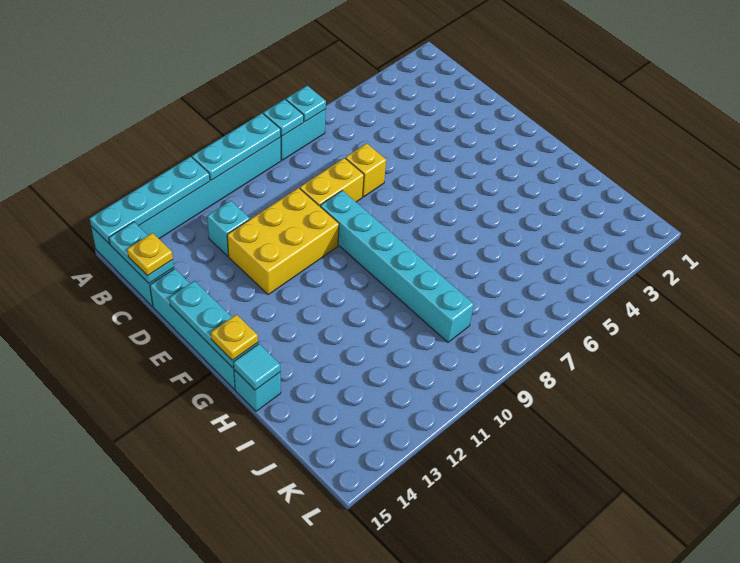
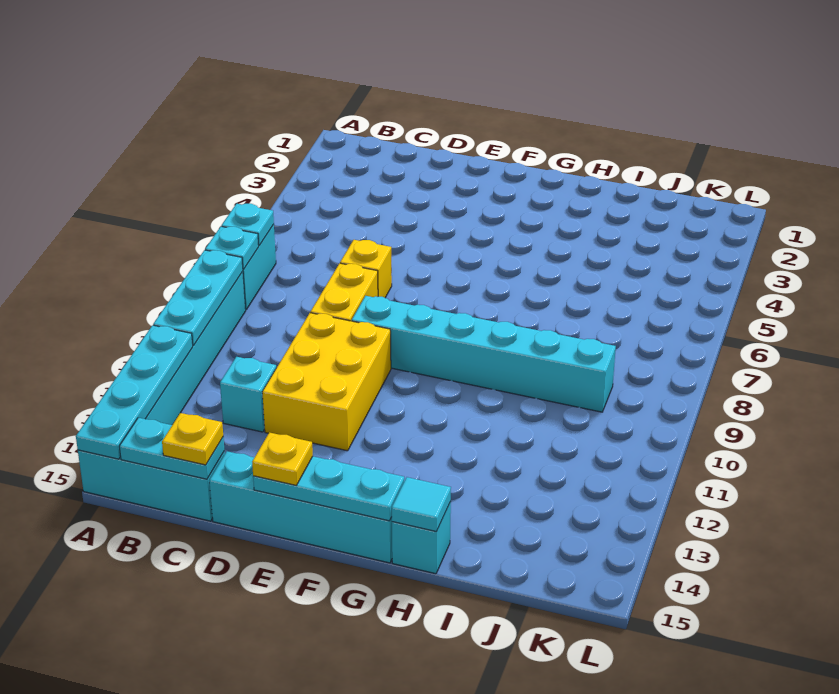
yellow plate G15 level 3 -> yellow plate E15 level 3

